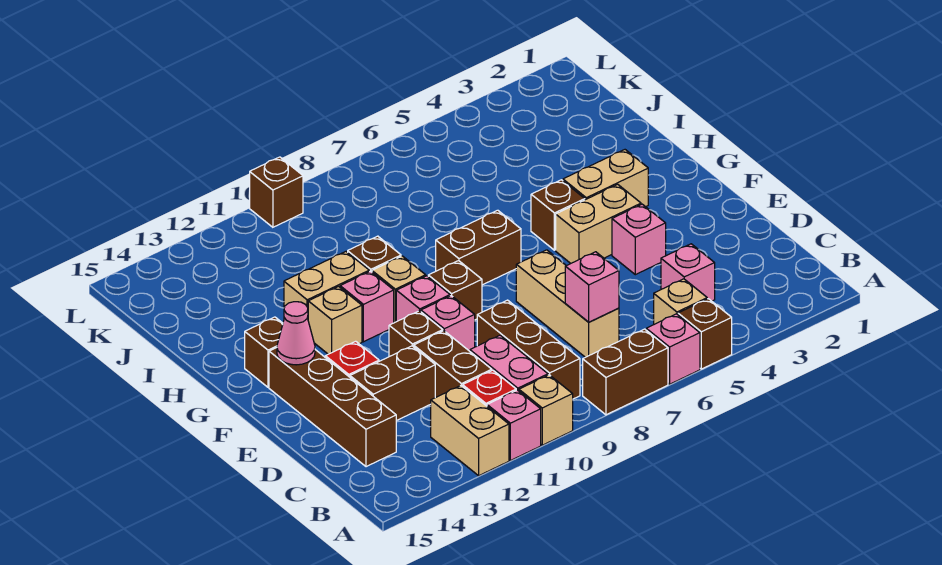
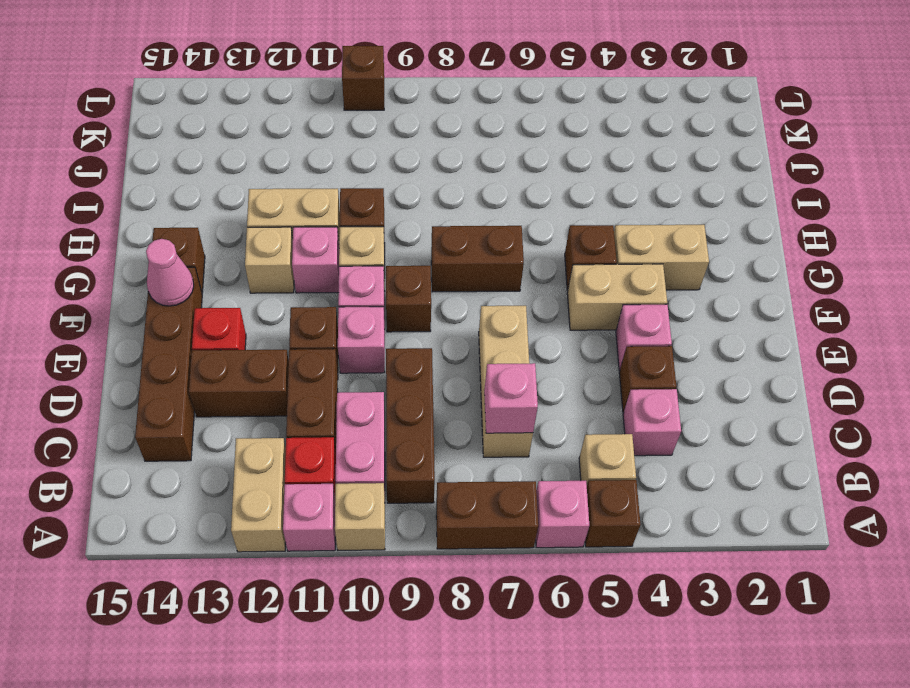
none -> brown brick D4 level 1

